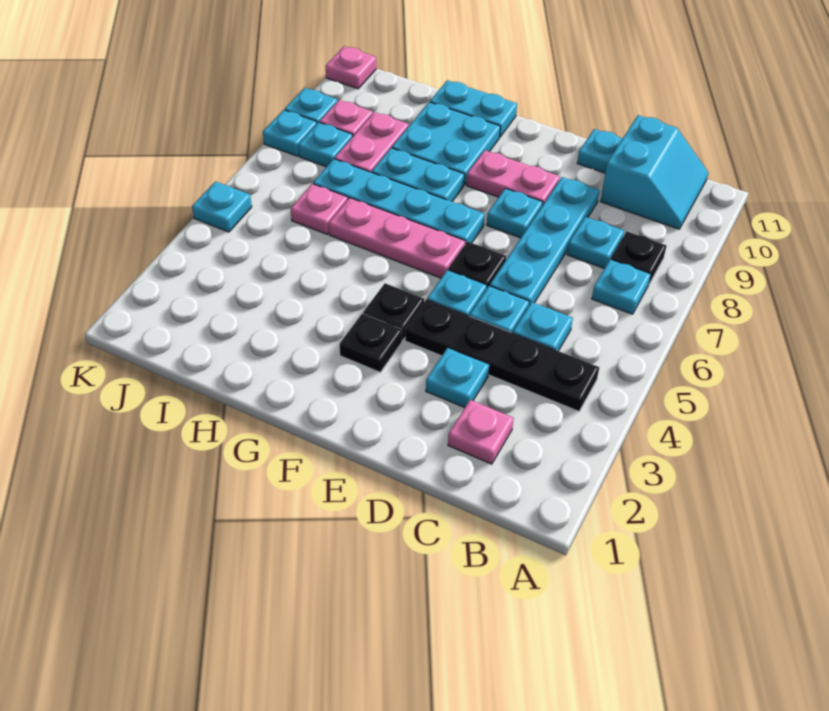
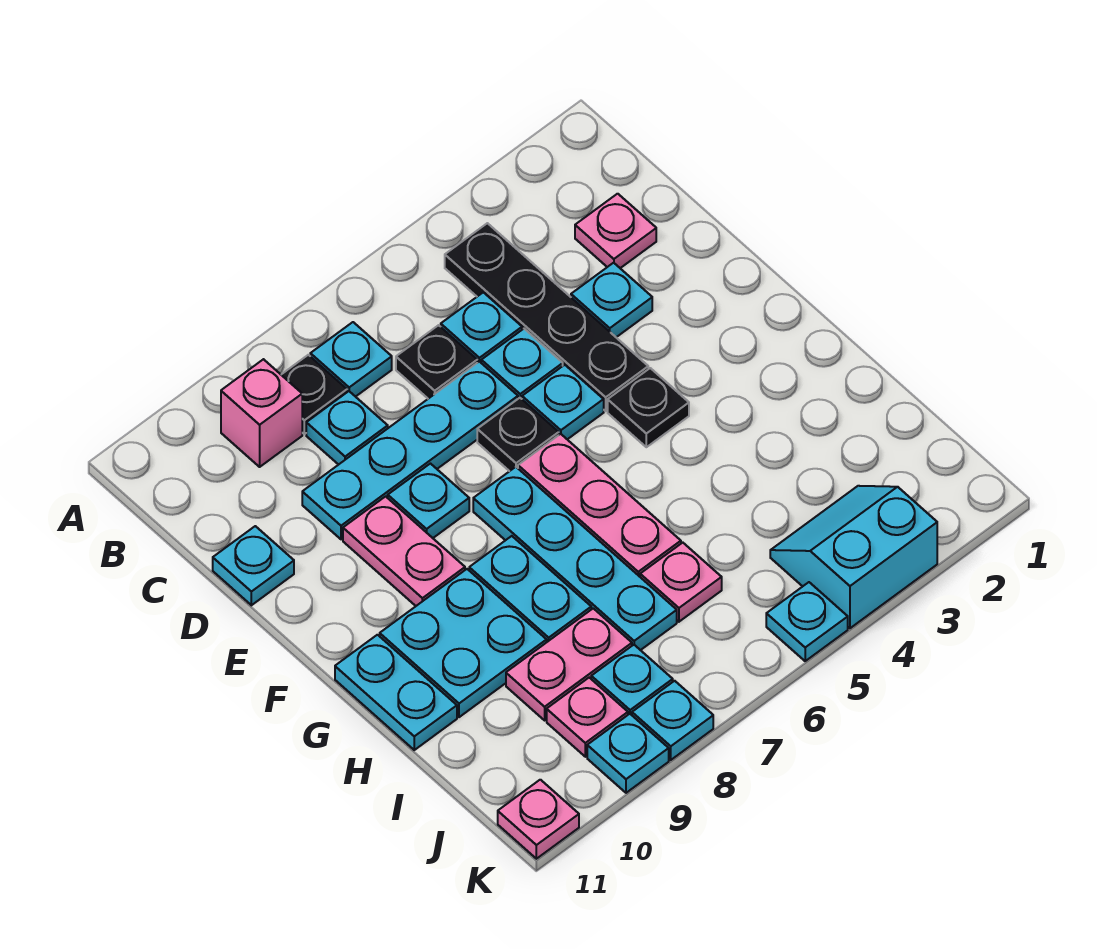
none -> pink brick B9 level 1
cyan slope B10:C11 level 1 top C -> cyan slope J3:K4 level 1 top K
black plate F3 level 1 -> black plate C6 level 1

